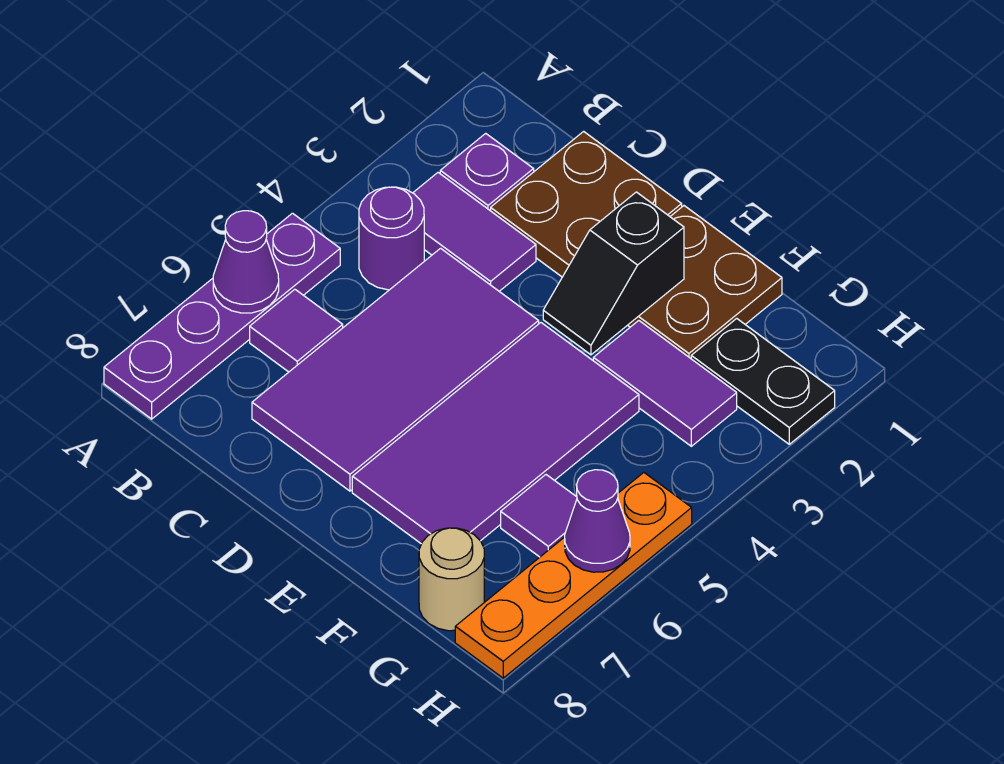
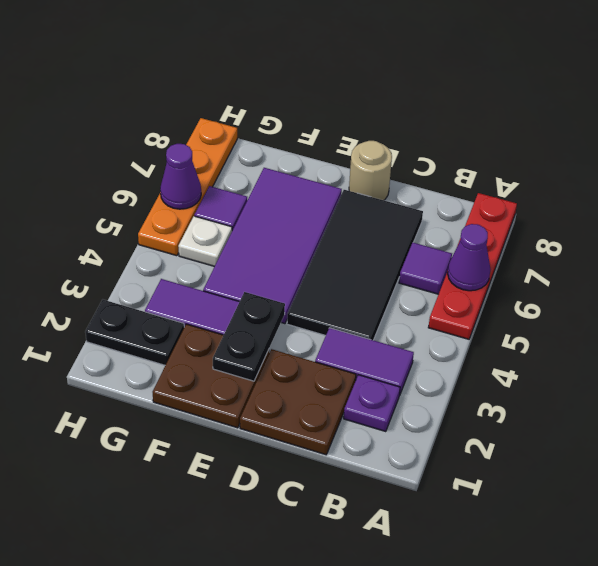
purple plate A5:A8 level 1 -> red plate A5:A8 level 1
purple round brick B4 level 1 -> none
purple tile C4:D7 level 1 -> black tile C4:D7 level 1
black slope E2:E3 level 2 top 2 -> black plate E2:E3 level 2
none -> white plate G5 level 1
tan round brick G8 level 1 -> tan round brick D8 level 1

